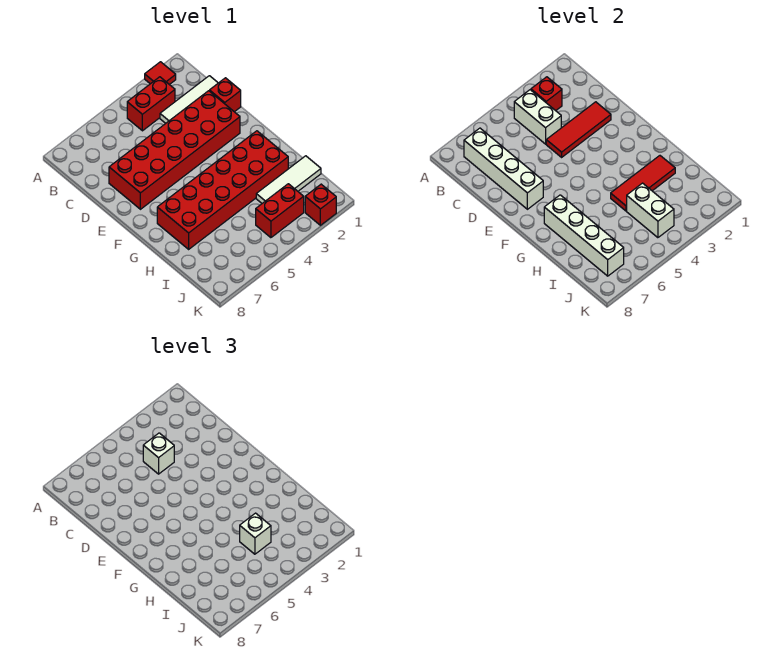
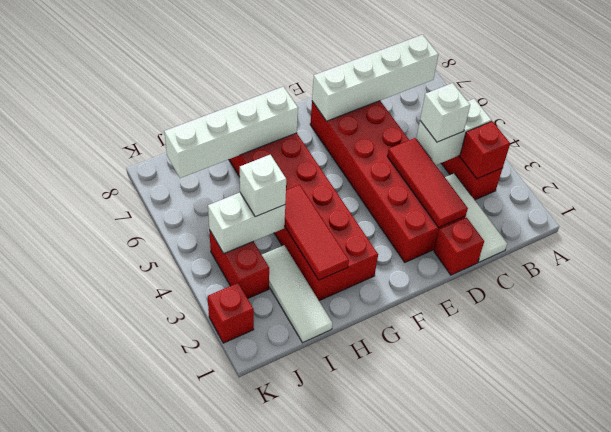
red tile A2 level 1 -> none

